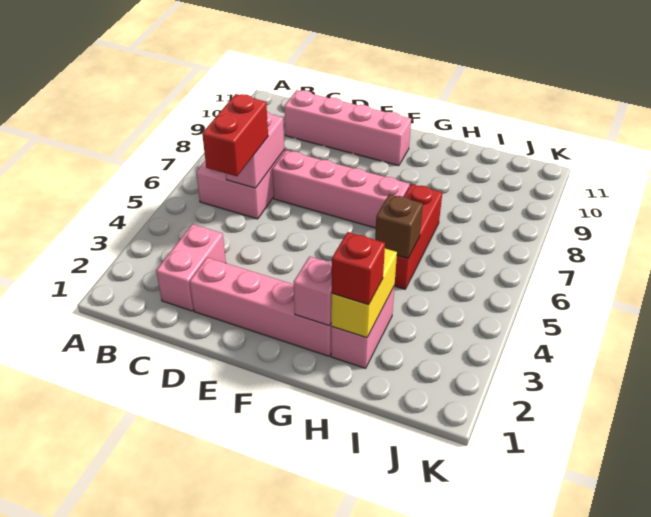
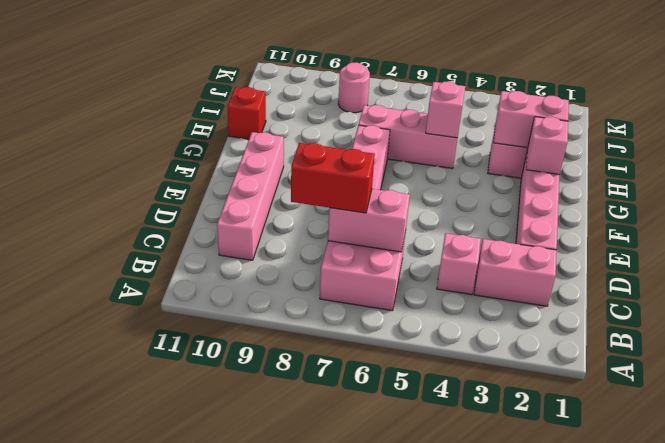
none -> pink brick C4 level 1
red brick C5:C6 level 3 -> red brick C7:C8 level 3
yellow brick H2:H3 level 2 -> pink brick H2:H3 level 2
red brick H2 level 3 -> red brick H11 level 1
red brick H5:H7 level 1 -> pink brick H5:H7 level 1
brown brick H5 level 2 -> pink brick H5 level 2
none -> pink round brick J8 level 1

